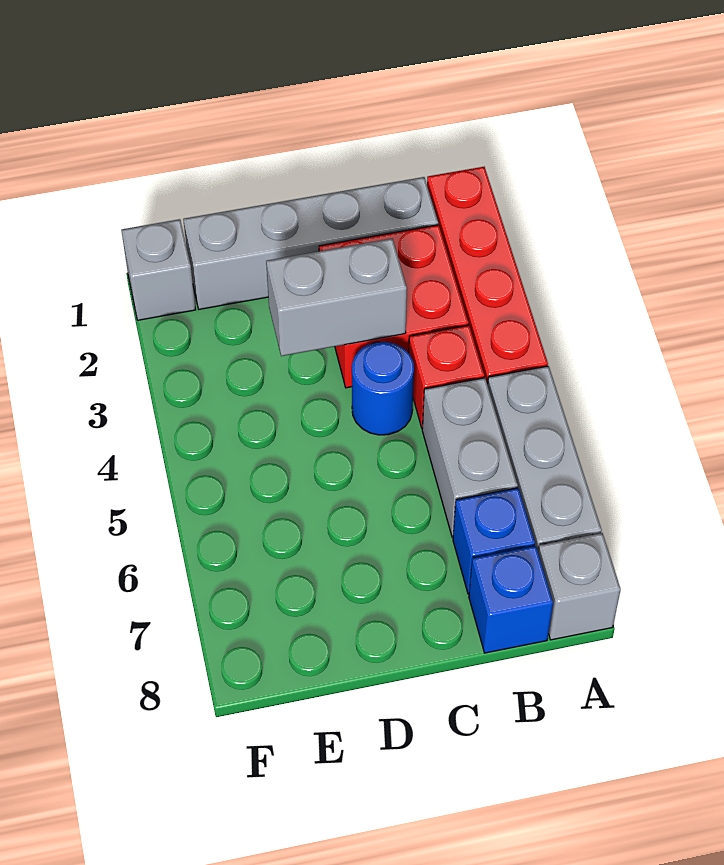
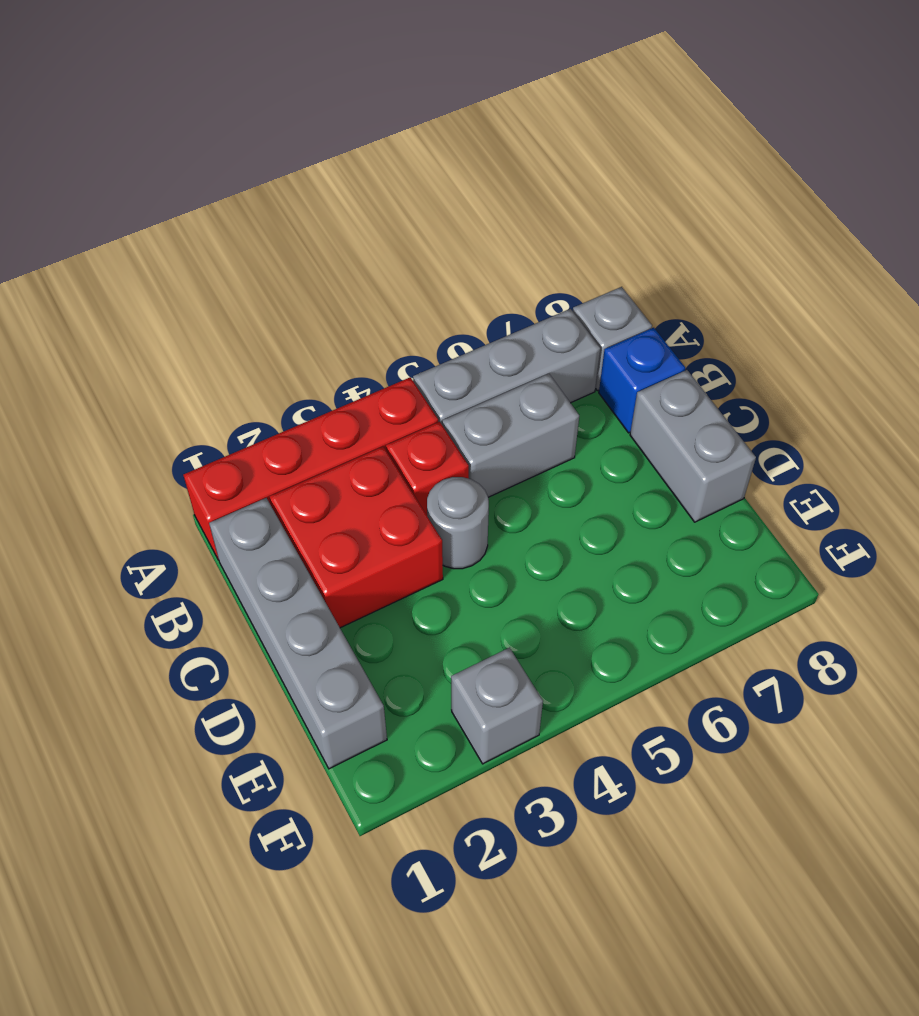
blue brick B7 level 1 -> none
grey brick C3:D3 level 2 -> grey brick C8:D8 level 1
blue round brick C4 level 1 -> grey round brick C4 level 1
grey brick F1 level 1 -> grey brick F3 level 1

